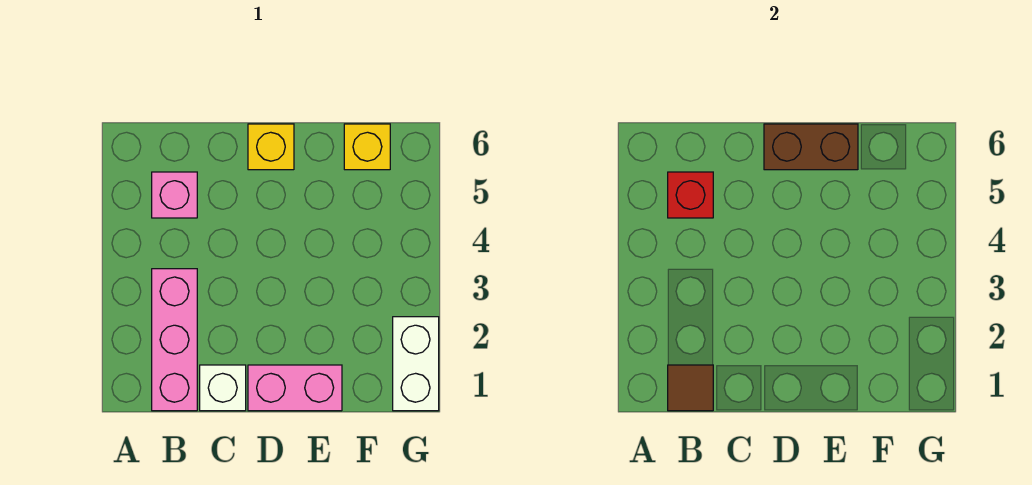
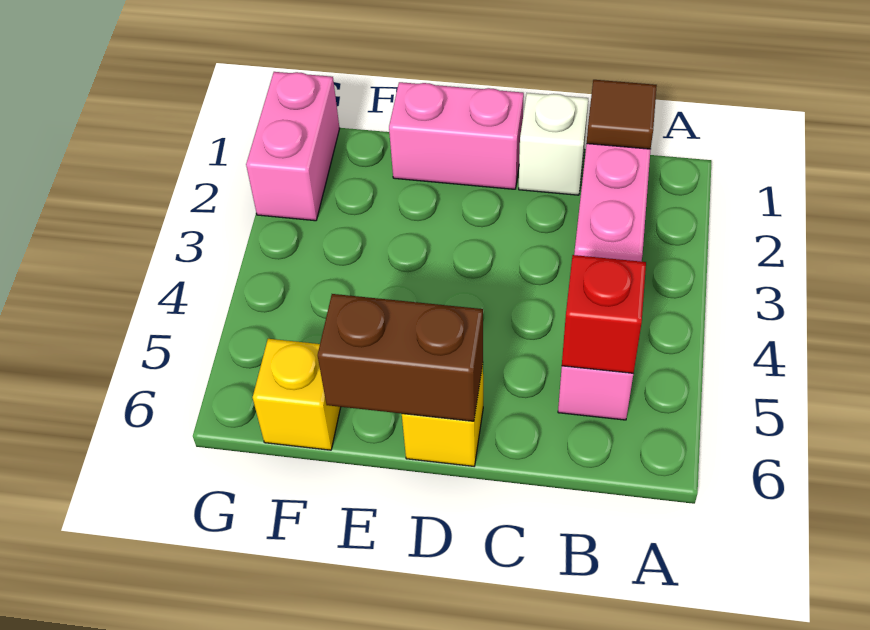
white brick G1:G2 level 1 -> pink brick G1:G2 level 1

